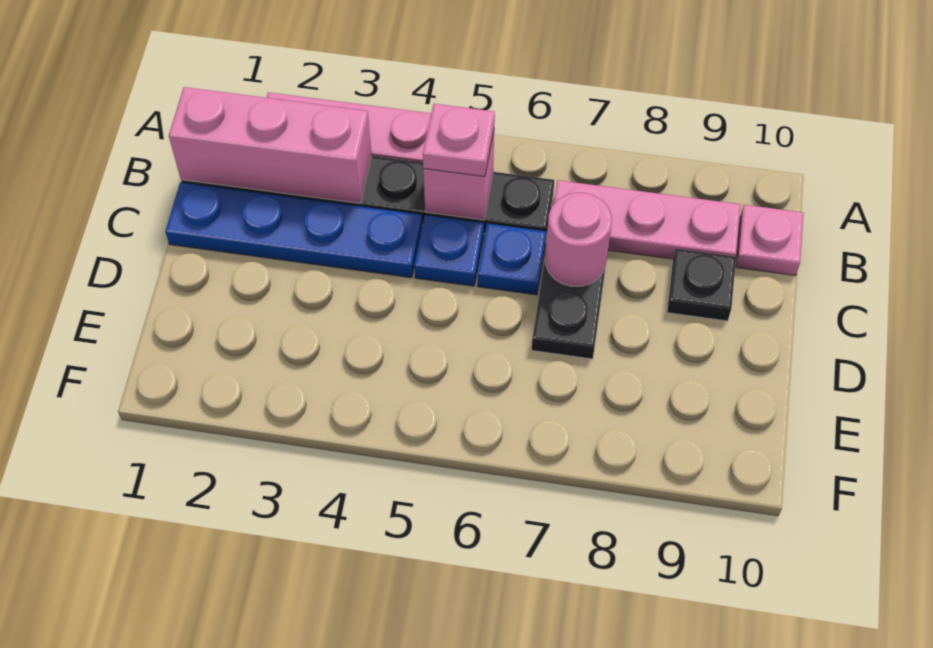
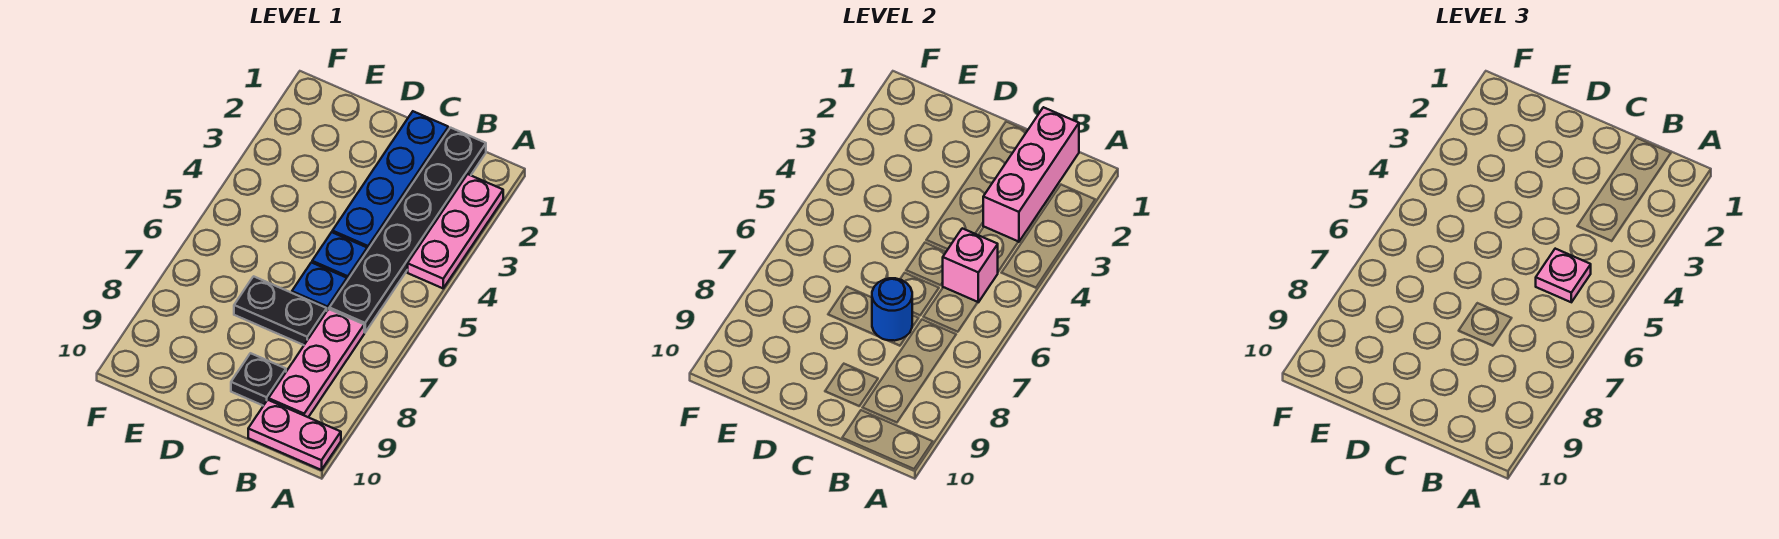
pink plate B10 level 1 -> pink plate A10:B10 level 1
pink round brick C7 level 2 -> blue round brick C7 level 2

